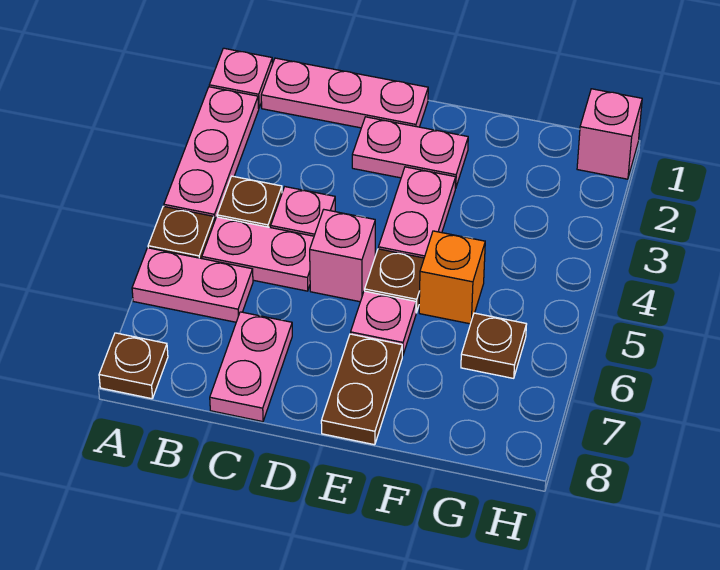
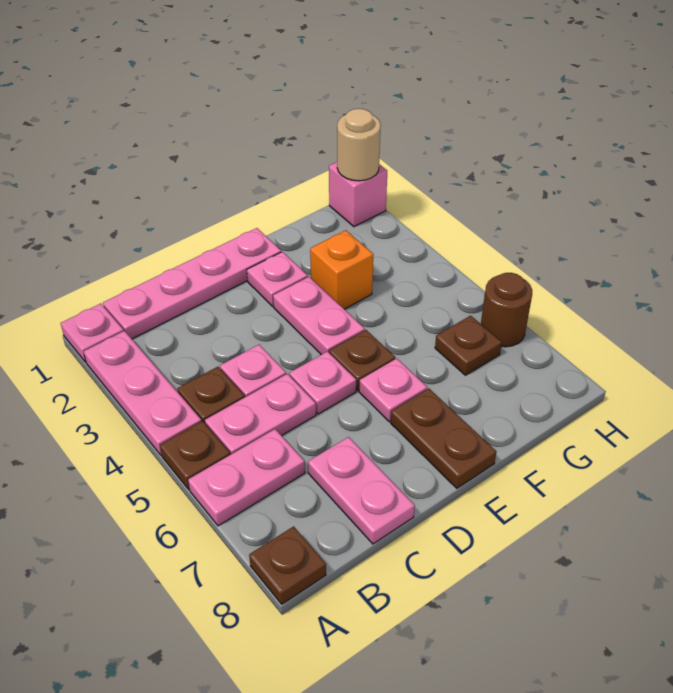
pink plate B1:D1 level 1 -> pink plate B1:E1 level 1
pink plate D2:E2 level 1 -> pink plate E2 level 1
pink brick D5 level 1 -> pink plate D5 level 1
orange brick F5 level 1 -> orange brick F3 level 1
none -> tan round brick H1 level 2
none -> brown round brick H6 level 1

